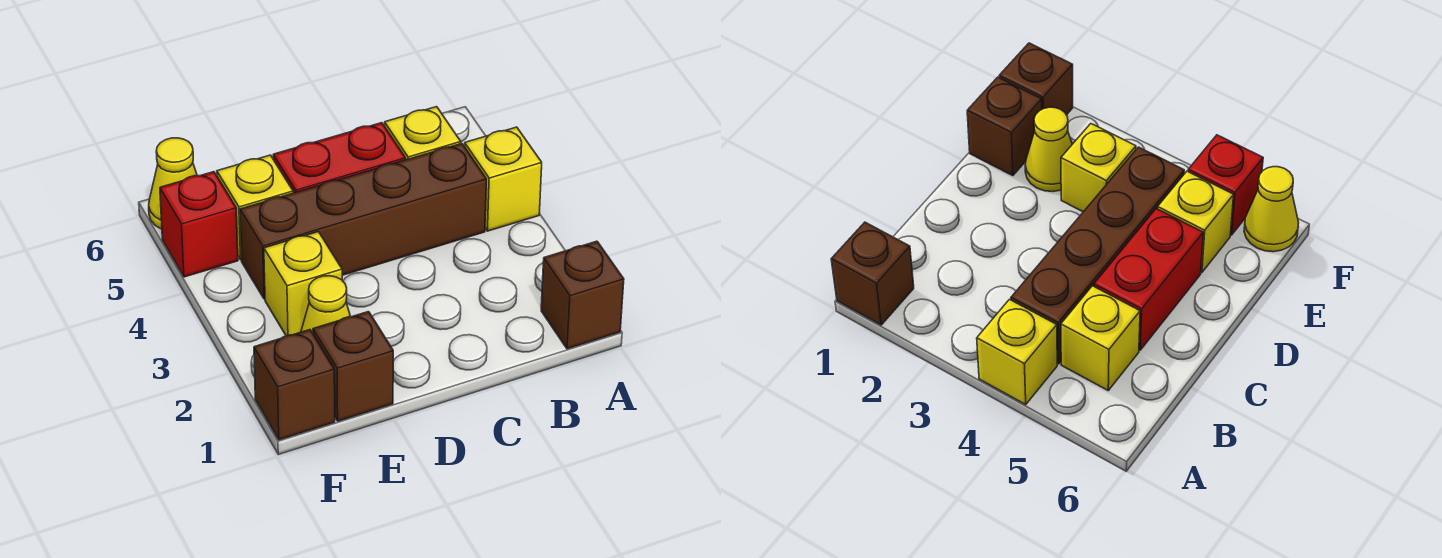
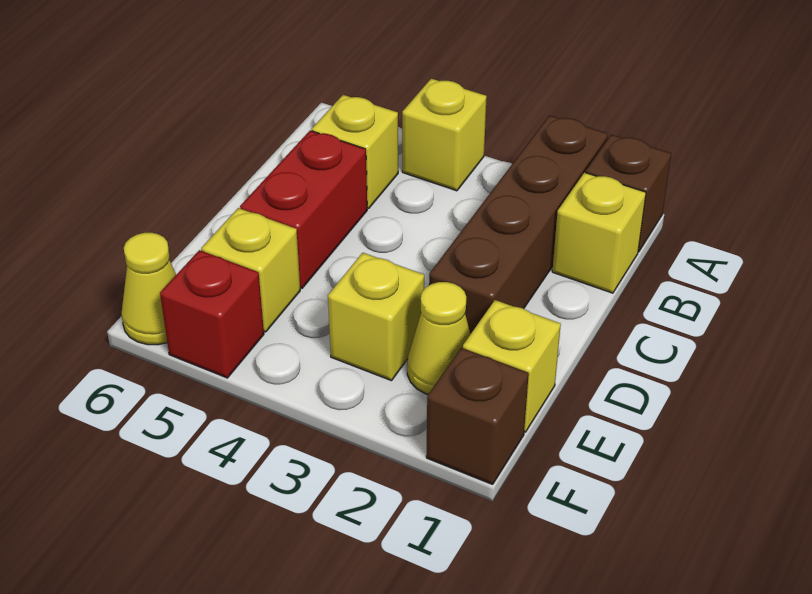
none -> yellow brick B1 level 1
brown brick B4:E4 level 1 -> brown brick A2:D2 level 1
brown brick E1 level 1 -> yellow brick E1 level 1

